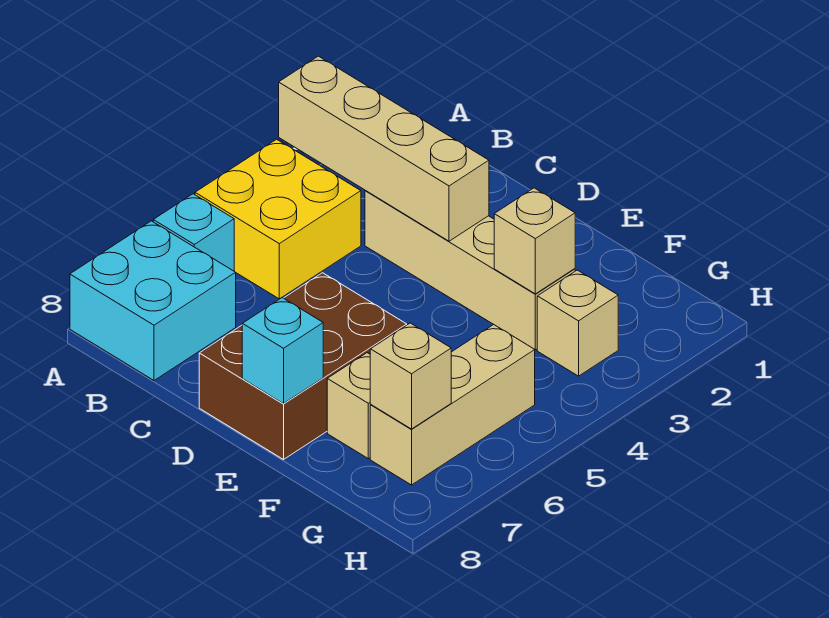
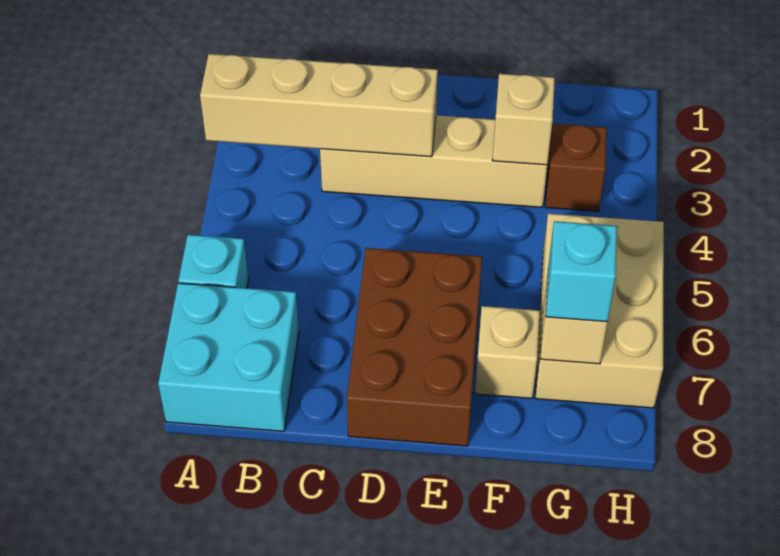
yellow brick A4:B5 level 1 -> none
cyan brick E8 level 2 -> cyan brick G7 level 3
tan brick G3 level 1 -> brown brick G3 level 1
tan brick G5:G7 level 1 -> tan brick G5:H7 level 1

